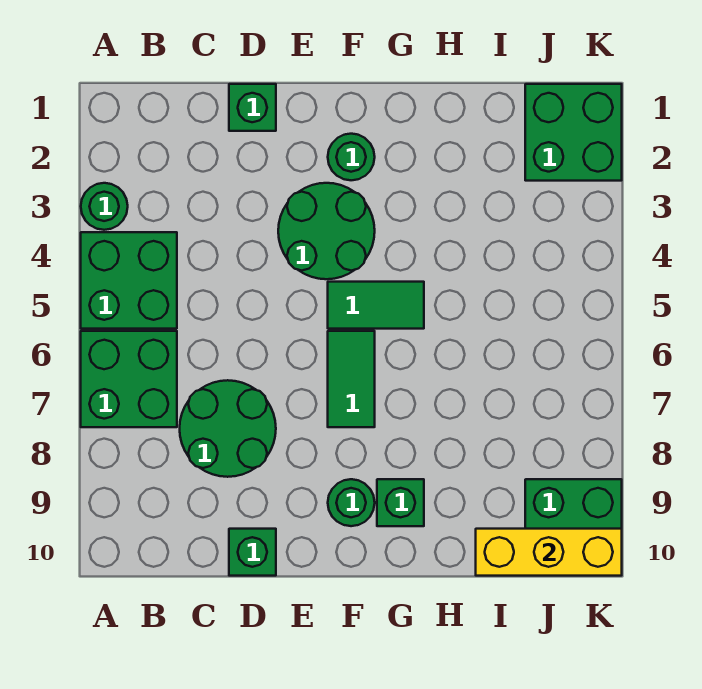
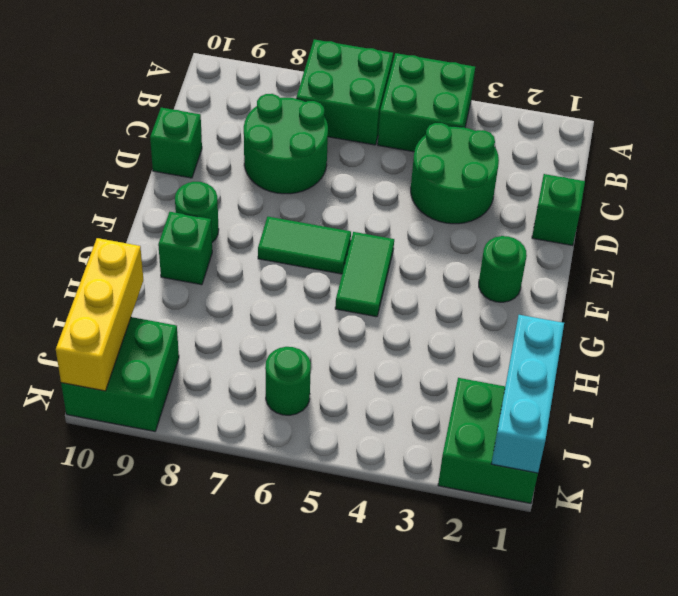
green round brick A3 level 1 -> green round brick J6 level 1
green round brick E3:F4 level 1 -> green round brick C3:D4 level 1
none -> cyan brick I1:K1 level 2

